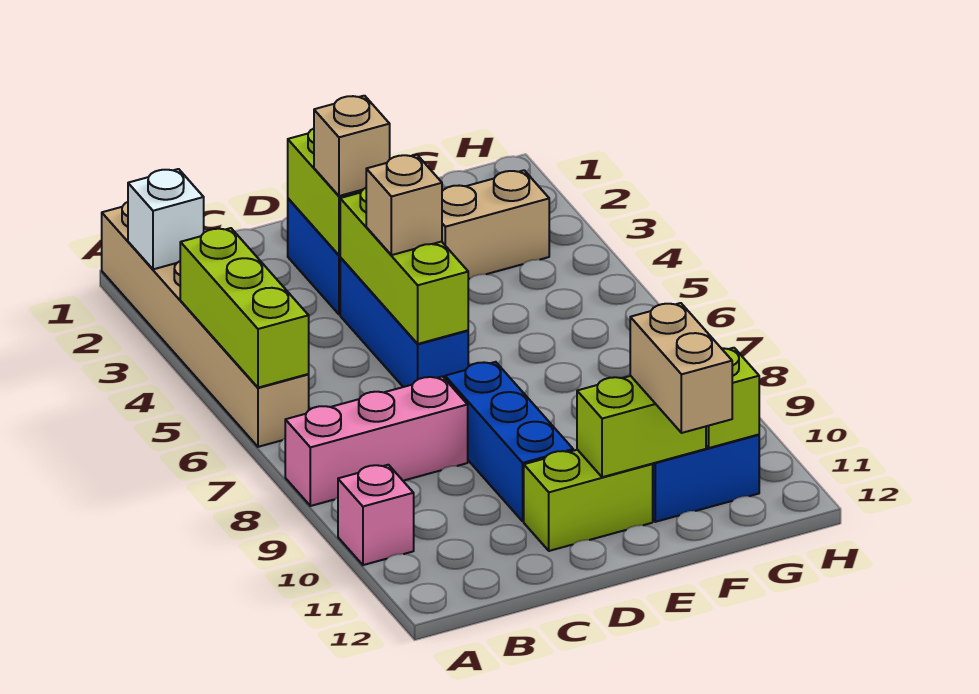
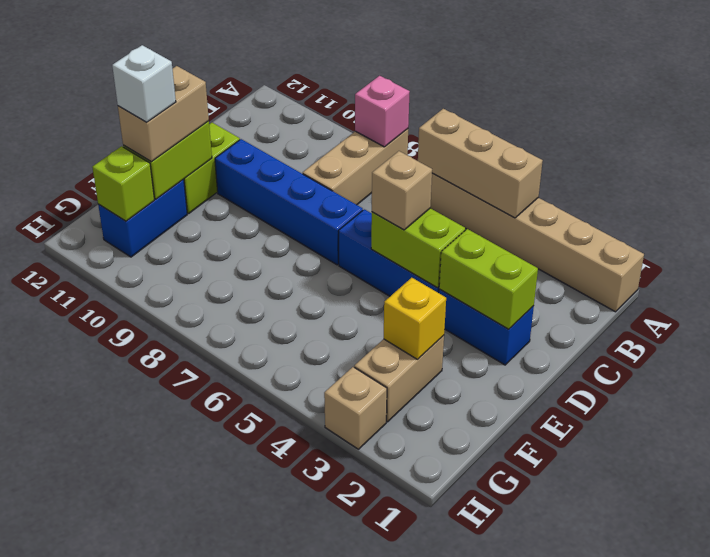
white brick A2 level 2 -> white brick F11 level 4
lime brick A4:A6 level 2 -> tan brick A4:A6 level 2
pink brick A8:C8 level 1 -> tan brick A8:C8 level 1
pink brick A10 level 1 -> pink brick A8 level 2
tan brick D3 level 3 -> tan brick H3 level 1
lime brick D4:D6 level 2 -> lime brick D4:D5 level 2
blue brick D8:D10 level 1 -> blue brick D7:D10 level 1
none -> yellow brick F3 level 2
tan brick F11:F12 level 3 -> tan brick E11:F11 level 3

